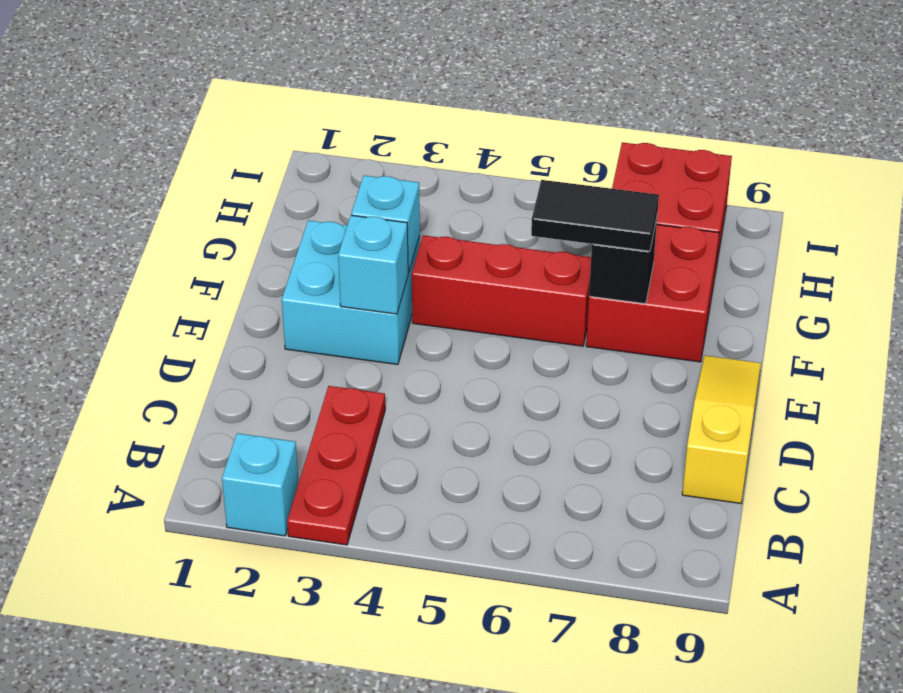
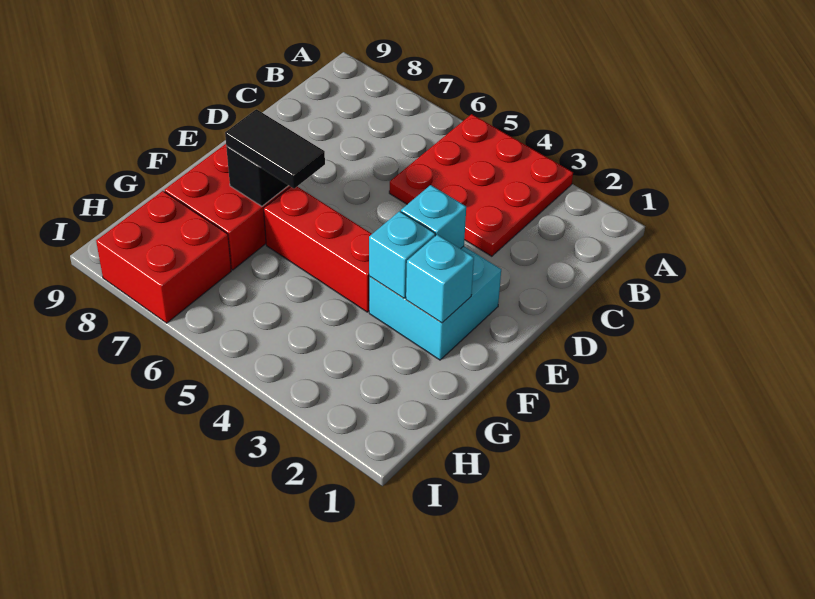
cyan brick A2 level 1 -> cyan brick F2 level 2
red plate A3:C3 level 1 -> red plate A3:C5 level 1
yellow slope C9:E9 level 1 top C -> none

